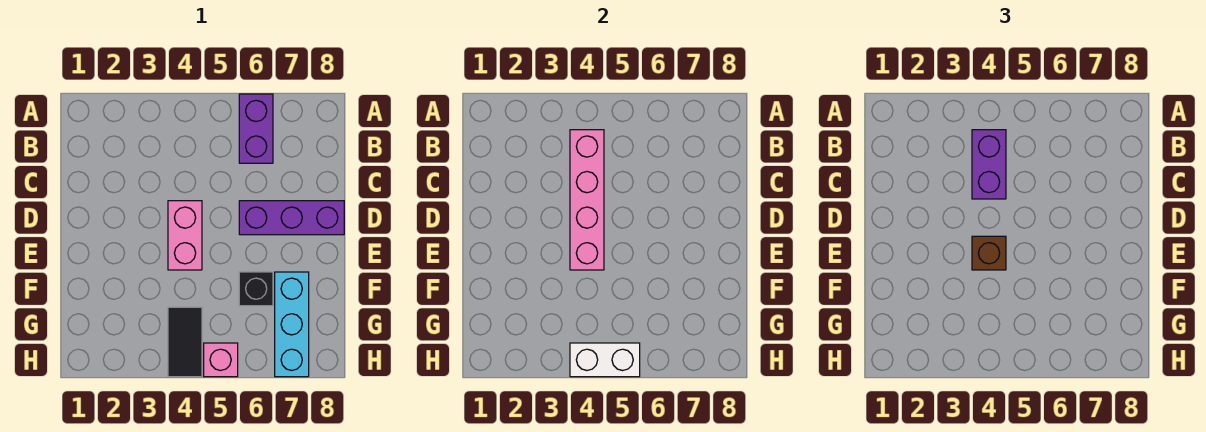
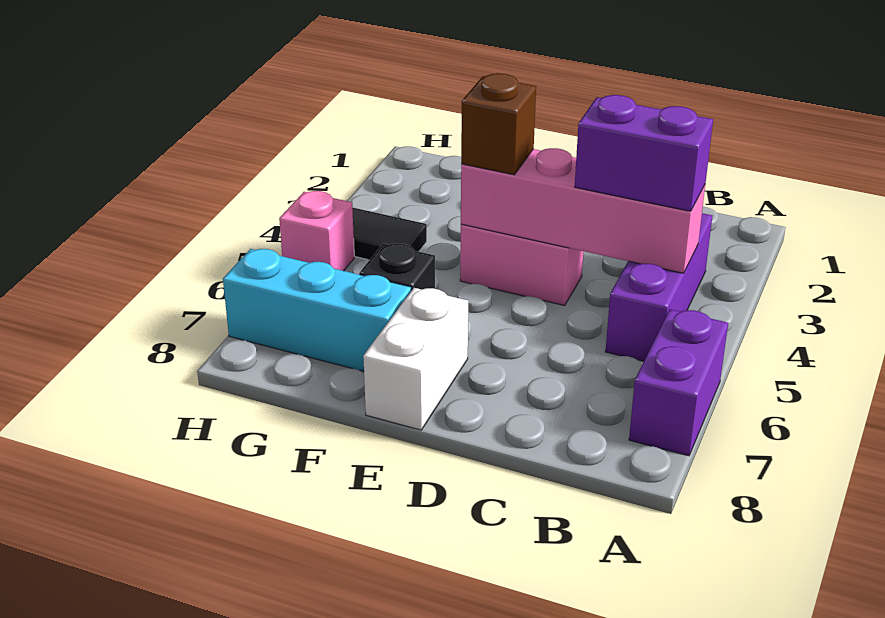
purple brick A6:B6 level 1 -> purple brick A6:A7 level 1
purple brick D6:D8 level 1 -> purple brick B3:B5 level 1
white brick H4:H5 level 2 -> white brick E7:E8 level 1

